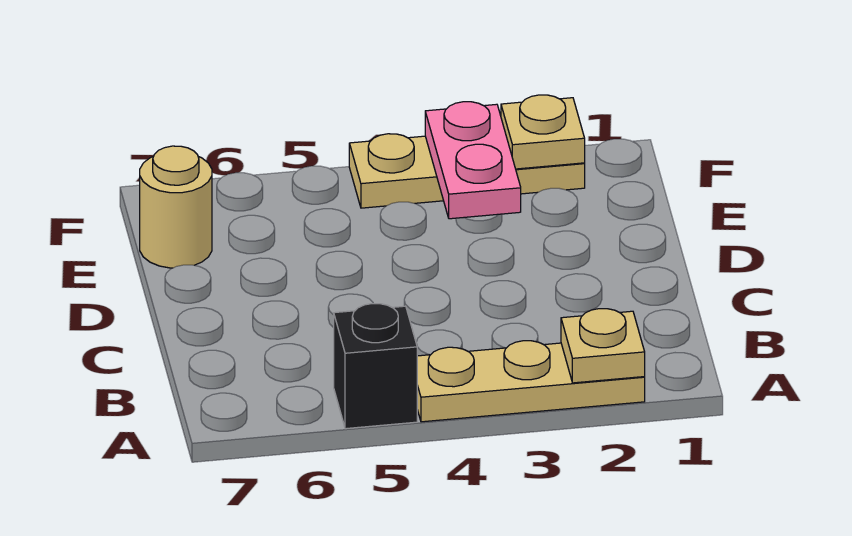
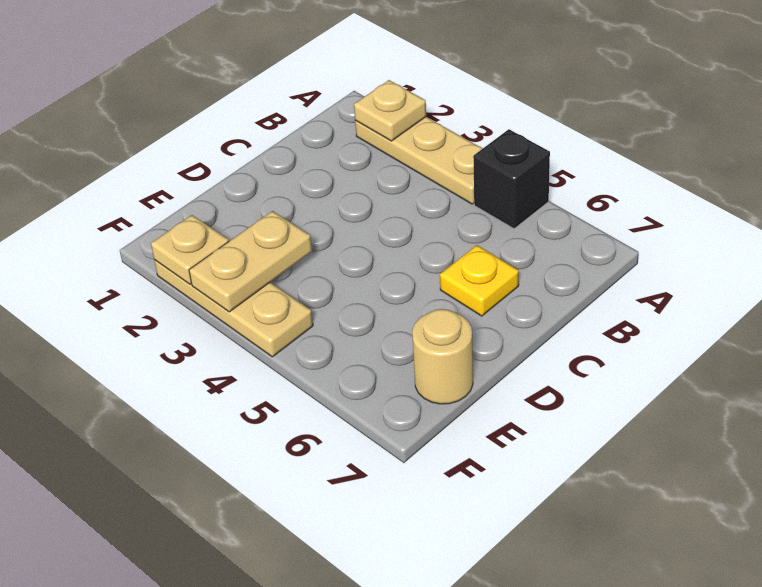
none -> yellow plate C6 level 1
pink plate E3:F3 level 2 -> tan plate E3:F3 level 2

